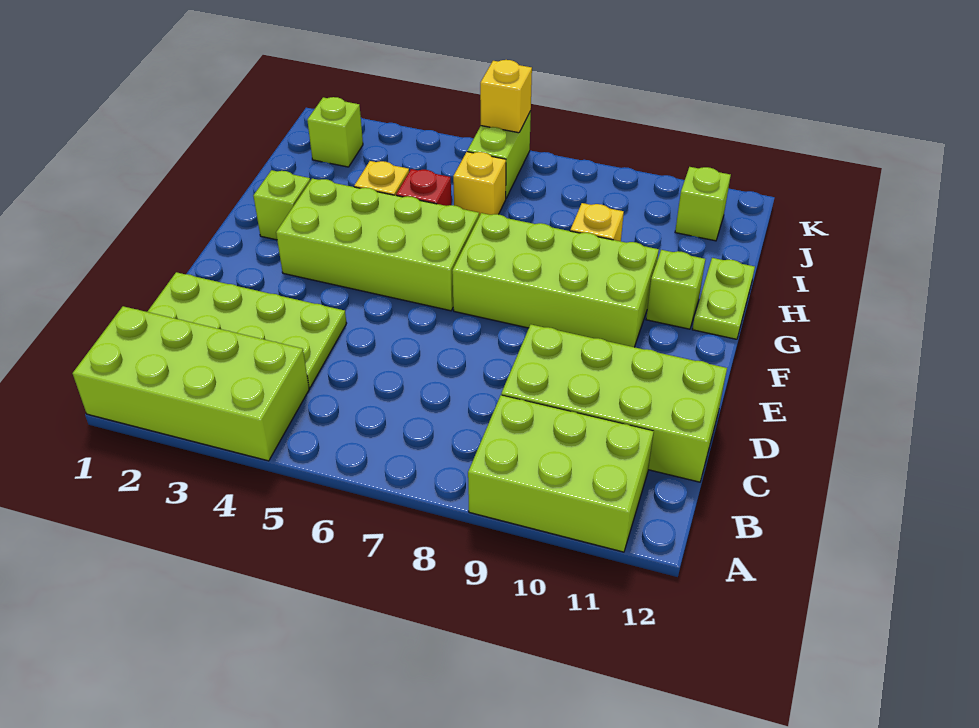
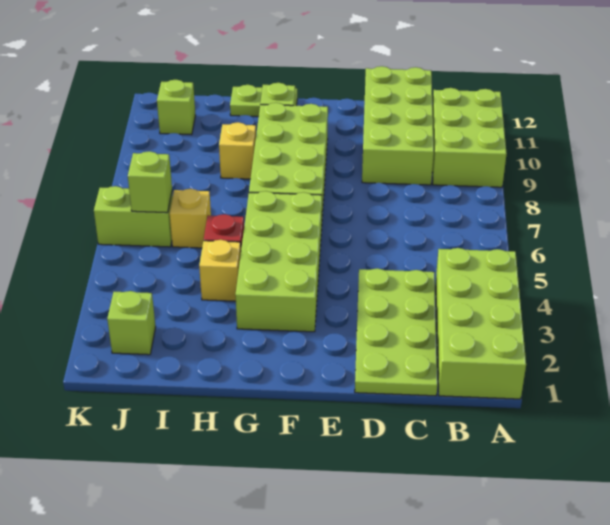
lime brick G2 level 1 -> lime brick J6 level 2
yellow brick K6 level 2 -> none

